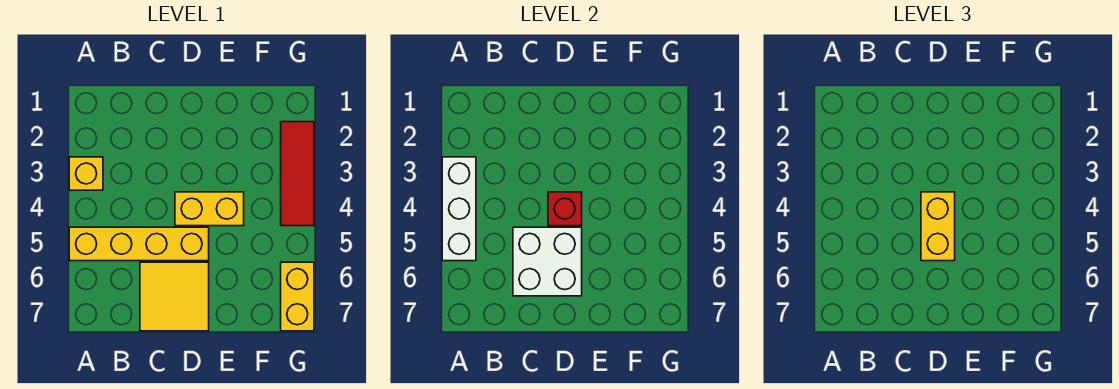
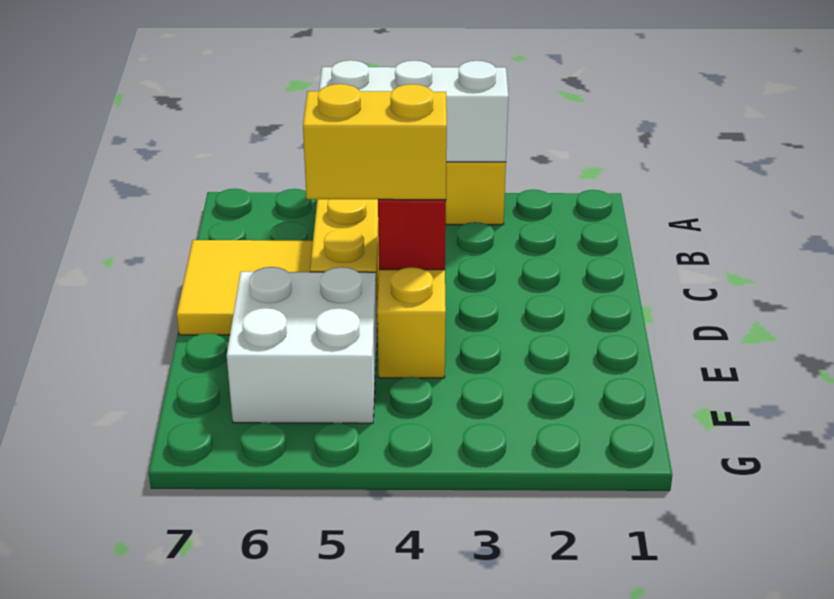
white brick C5:D6 level 2 -> white brick E5:F6 level 1
red tile G2:G4 level 1 -> none
yellow brick G6:G7 level 1 -> none

